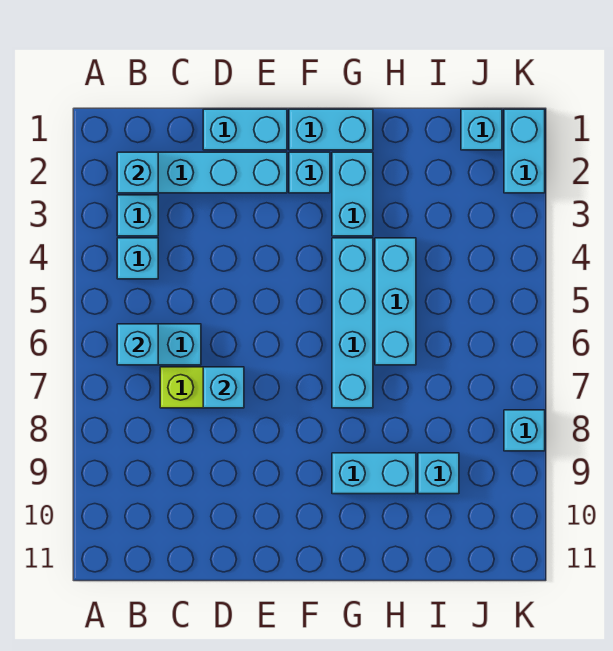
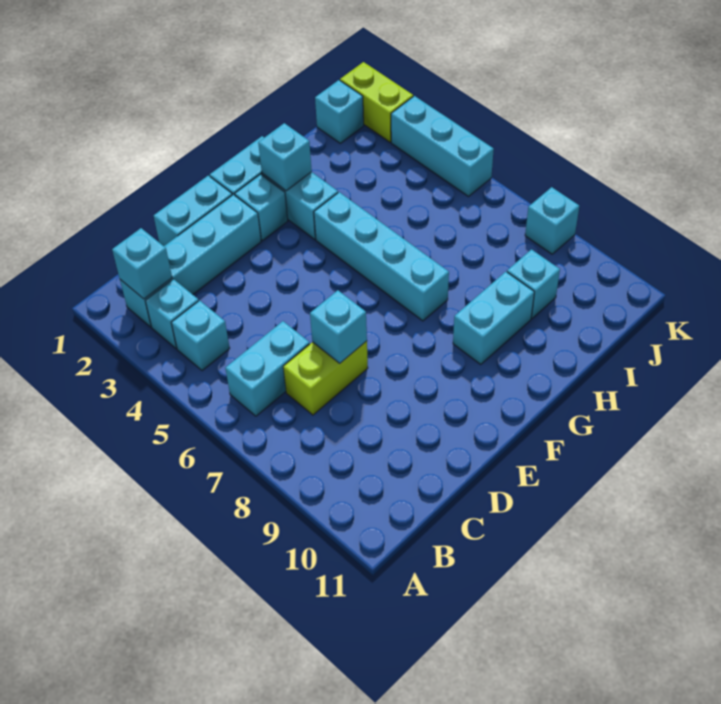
cyan brick B6 level 2 -> cyan brick G2 level 2
cyan brick H4:H6 level 1 -> cyan brick K3:K5 level 1
cyan brick K1:K2 level 1 -> lime brick K1:K2 level 1

